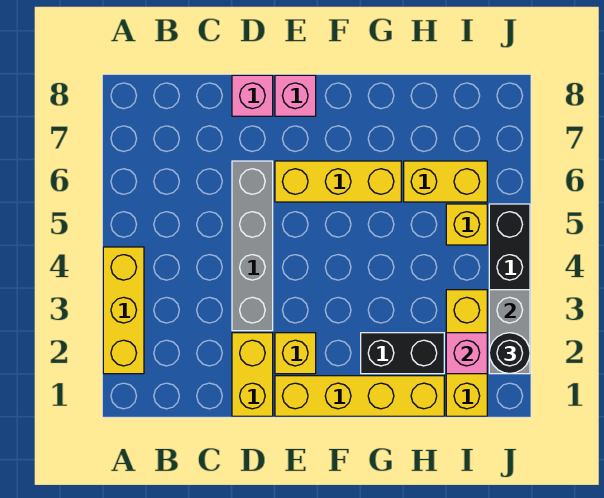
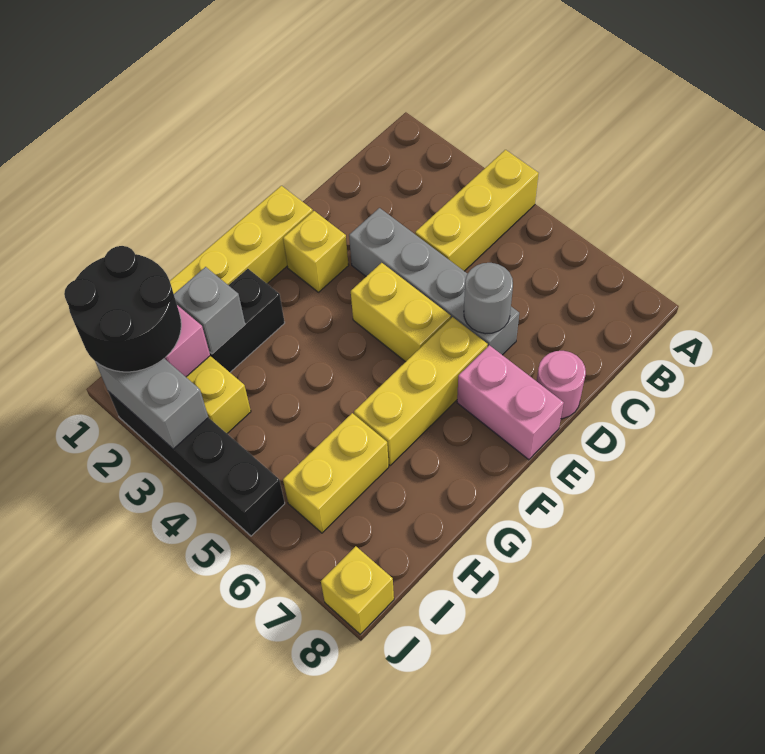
yellow brick A2:A4 level 1 -> yellow brick A4:C4 level 1
yellow brick D1:D2 level 1 -> yellow brick E4:E5 level 1
none -> grey round brick D6 level 2
pink brick D8 level 1 -> pink round brick D8 level 1
pink brick E8 level 1 -> pink brick E7:E8 level 1
none -> grey brick H2 level 2
yellow brick I5 level 1 -> yellow brick J8 level 1
black round brick J2 level 3 -> black round brick I1:J2 level 3

